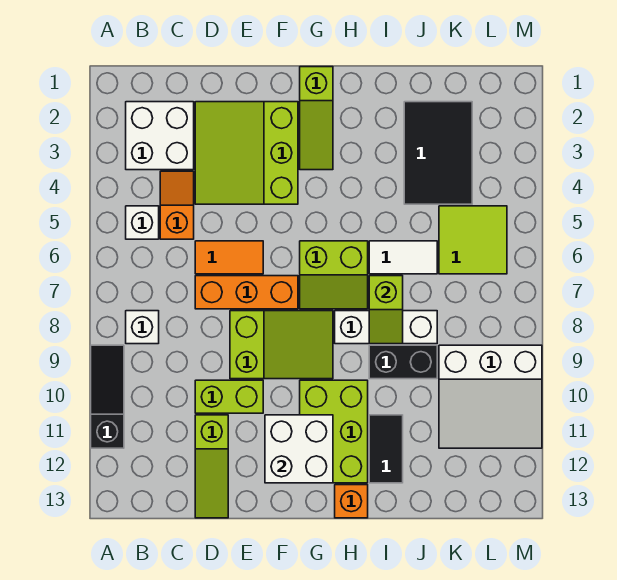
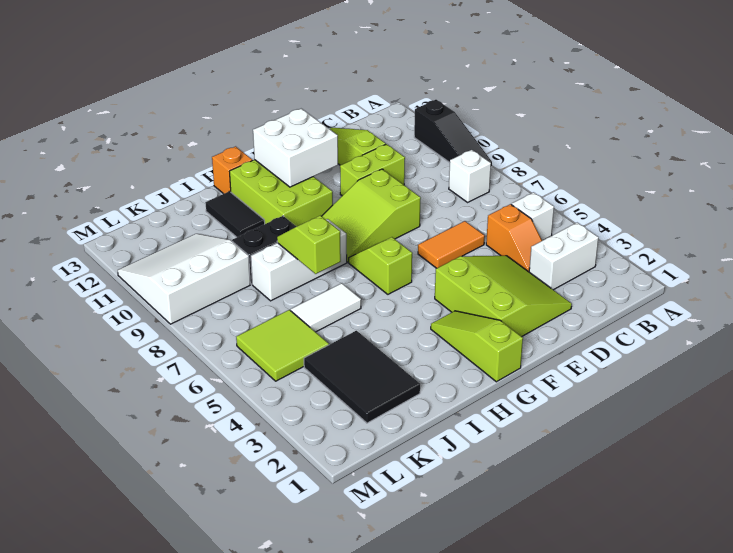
white brick B2:C3 level 1 -> white brick B3:C3 level 1
orange brick D7:F7 level 1 -> none
lime slope G6:H7 level 1 top 6 -> lime slope G6:G7 level 1 top 6

